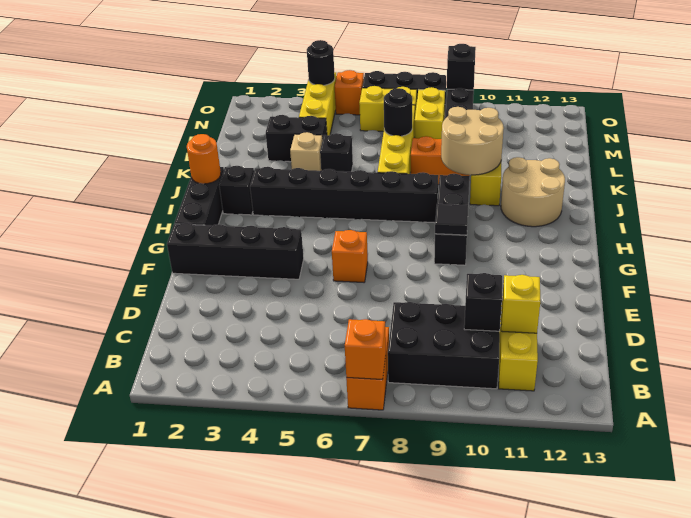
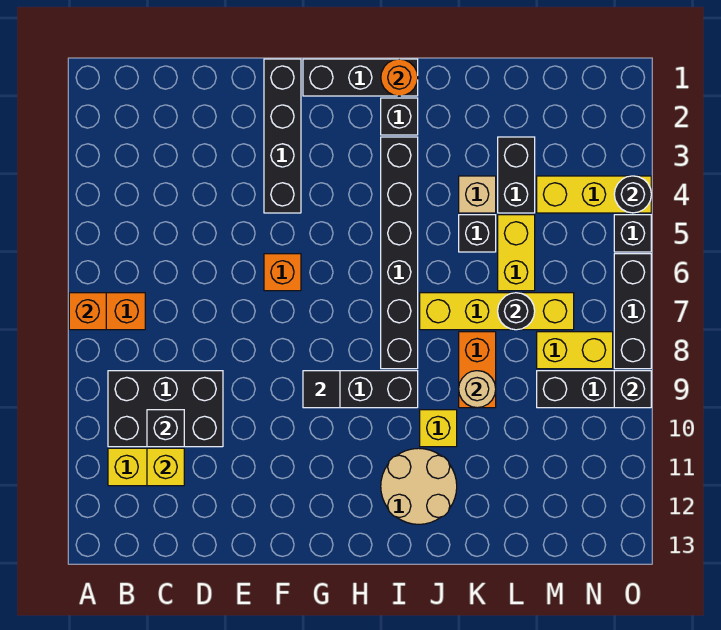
black brick B8:C10 level 1 -> black brick B9:D10 level 1
tan round brick J9:K10 level 2 -> tan round brick K9 level 2
yellow brick N6:N7 level 1 -> yellow brick L5:L6 level 1
orange brick O5 level 1 -> black brick O5 level 1

